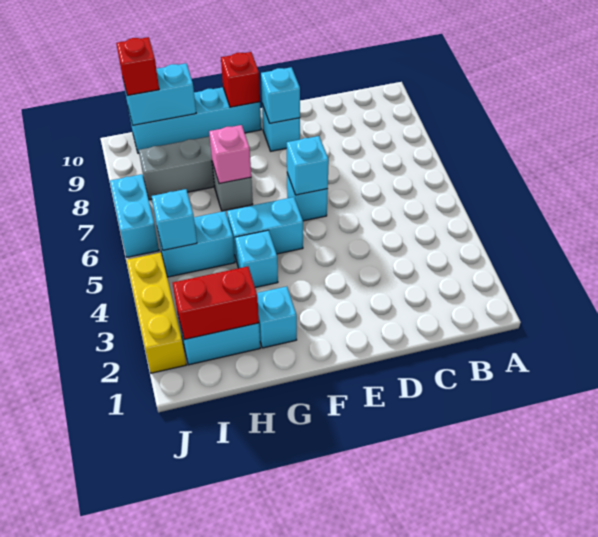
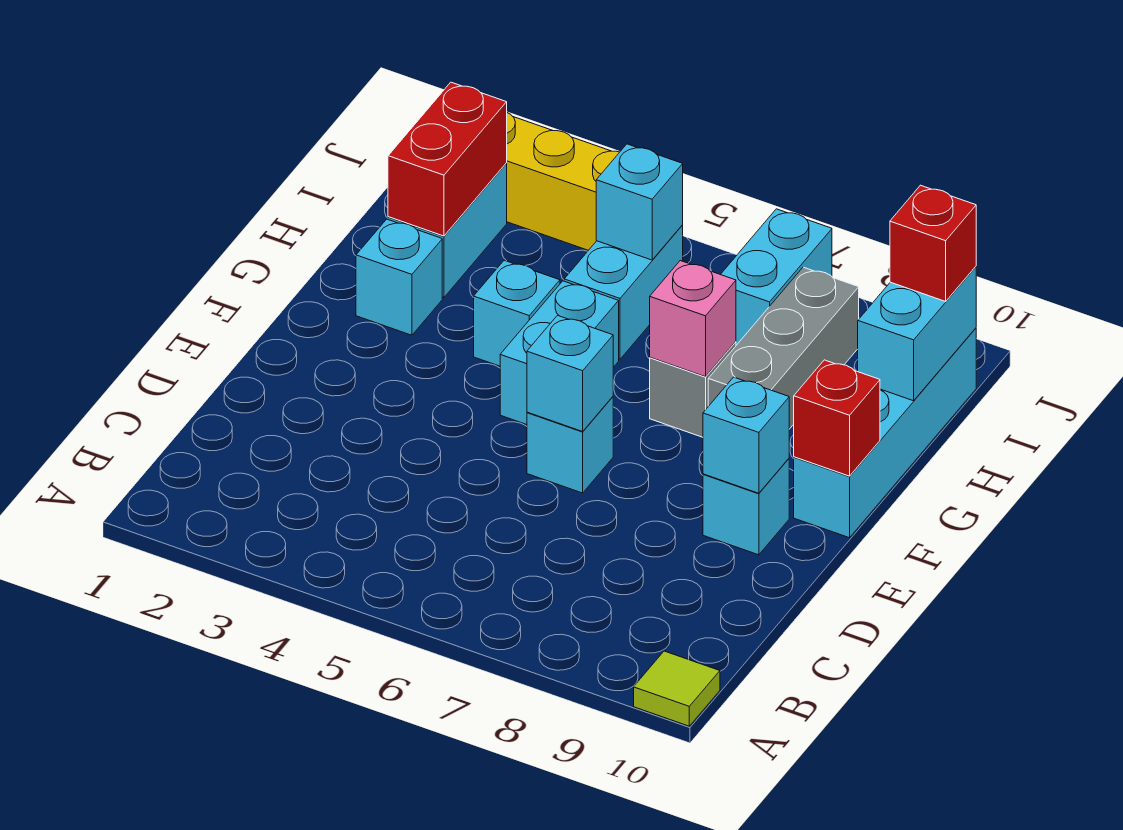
none -> lime tile A10 level 1
cyan brick J6:J7 level 1 -> cyan brick I7:J7 level 1

